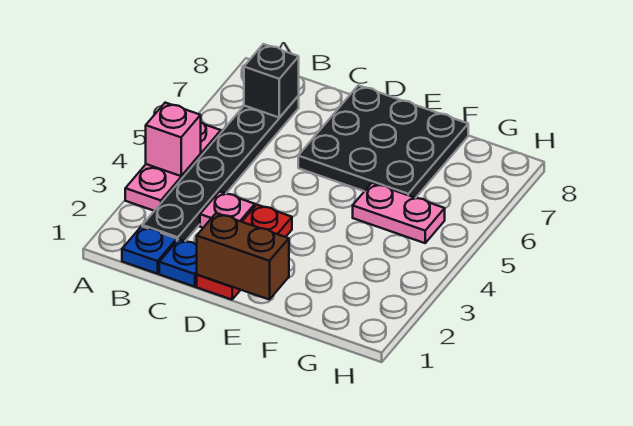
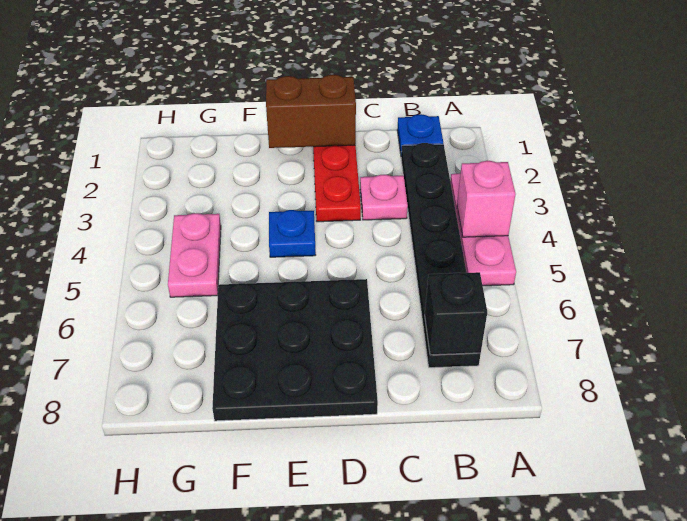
blue plate C1 level 1 -> blue plate E4 level 1
pink plate F5:G5 level 1 -> pink plate G4:G5 level 1

